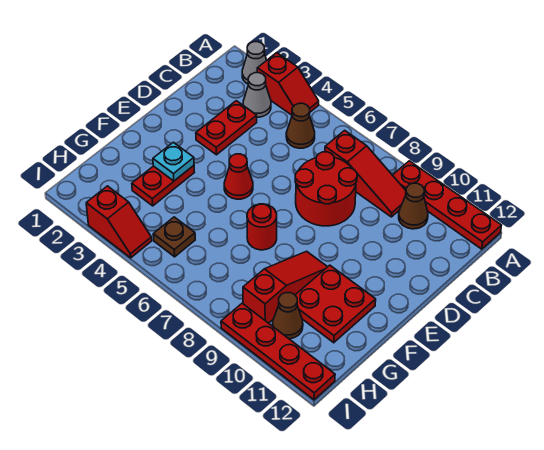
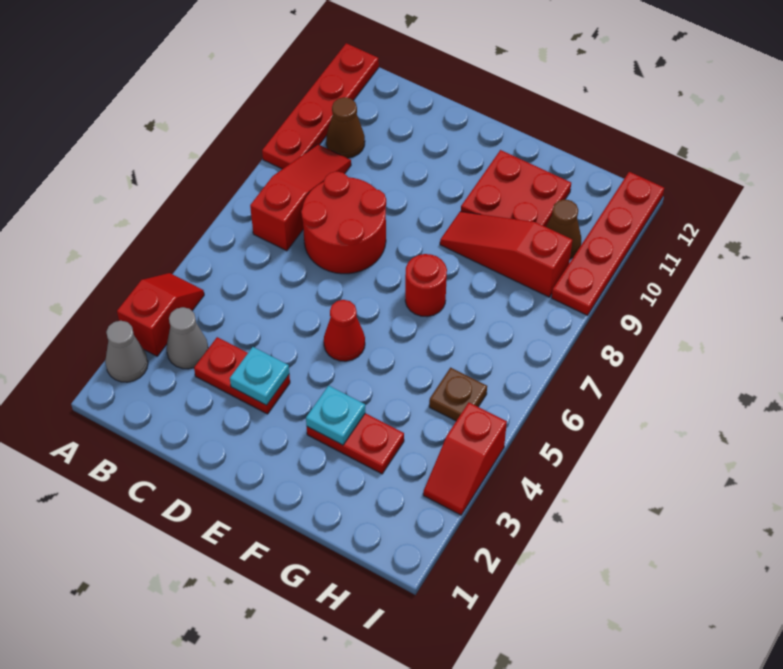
brown cone B5 level 1 -> none
none -> cyan plate D3 level 2
red slope I3:I4 level 1 top 3 -> red slope I3:I4 level 1 top 4

